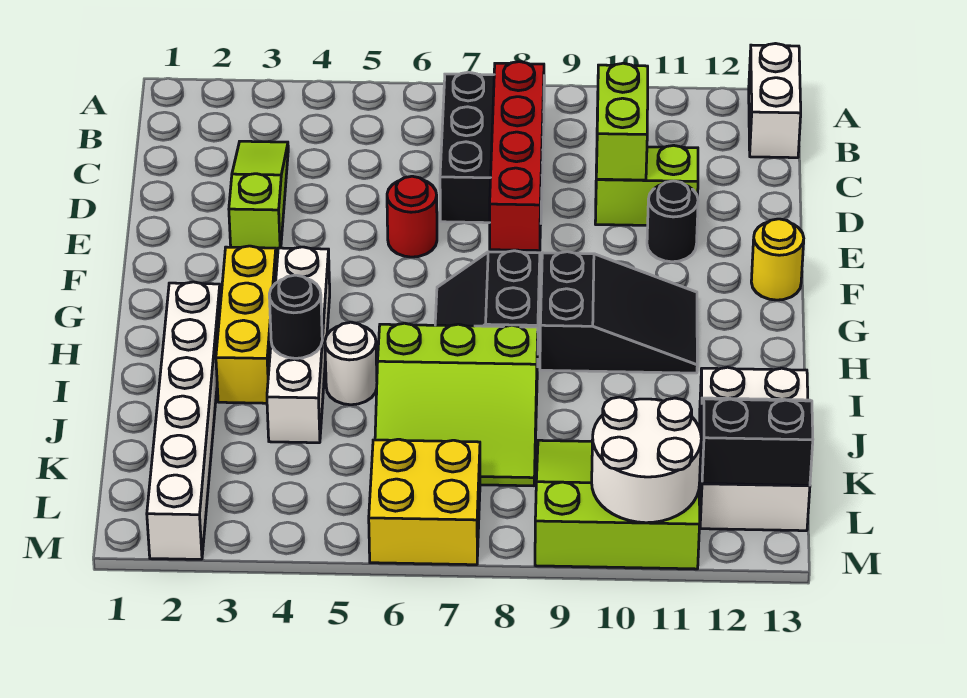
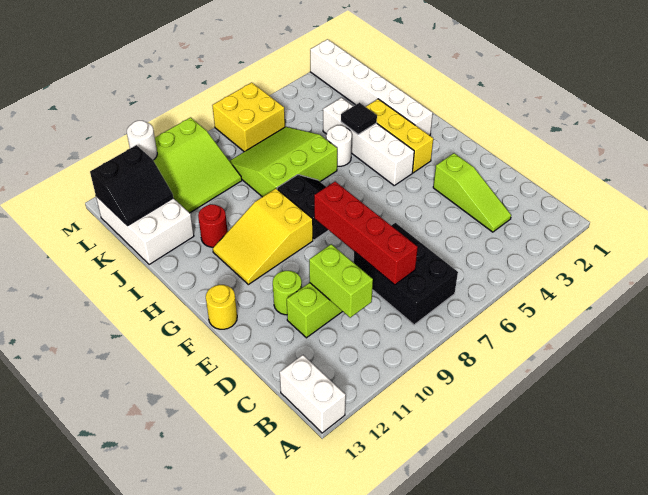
red round brick E6 level 1 -> red round brick I11 level 1
black round brick E11 level 1 -> lime round brick E11 level 1
black slope G9:H11 level 1 top 9 -> yellow slope G9:H11 level 1 top 9
black round brick I4 level 2 -> black tile I4 level 2
white round brick L10:M11 level 2 -> white round brick M11 level 2

